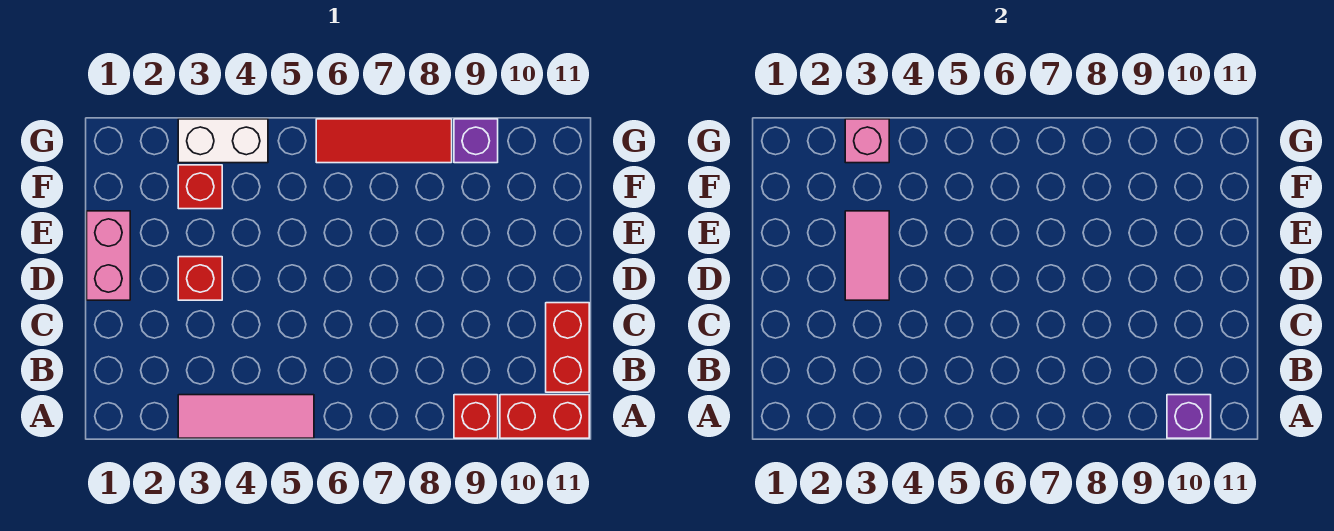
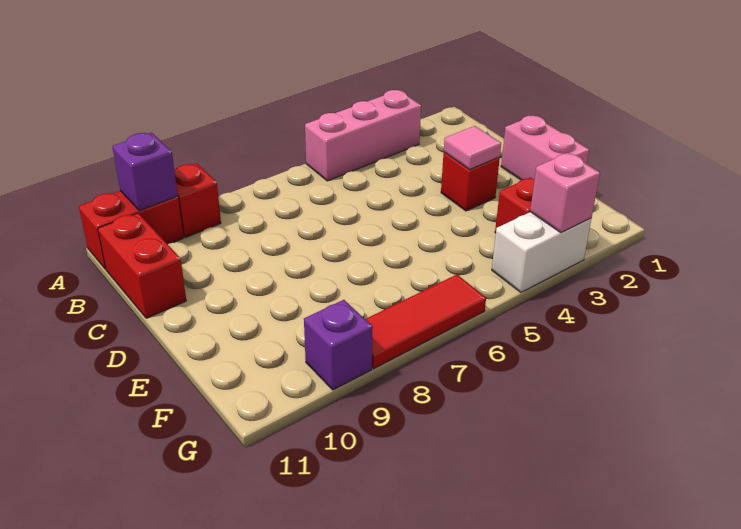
pink tile A3:A5 level 1 -> pink brick A3:A5 level 1
pink tile D3:E3 level 2 -> pink tile D3 level 2

